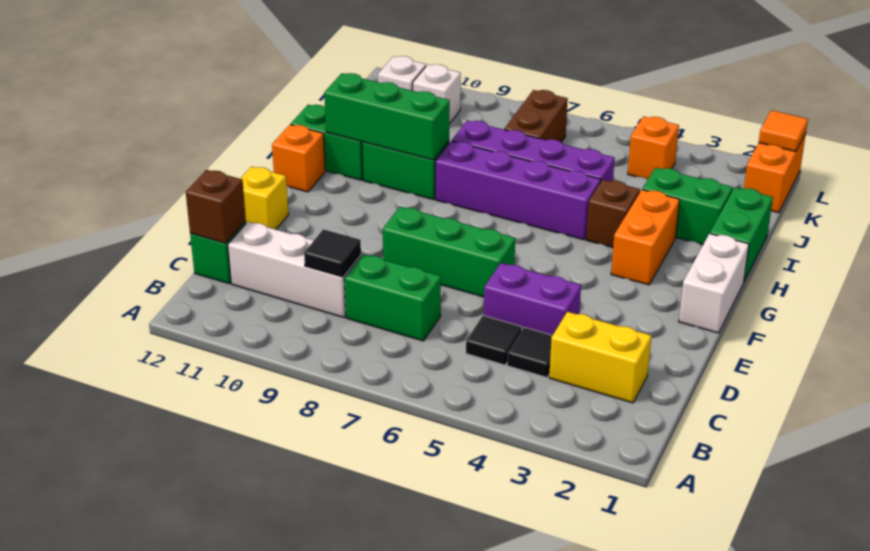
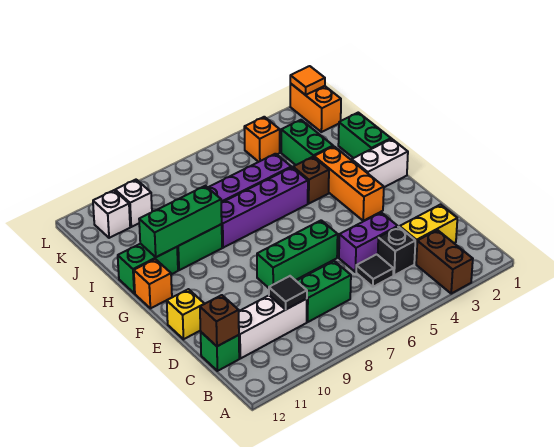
black tile C4 level 1 -> black brick C4 level 1
white brick F1:G1 level 1 -> white brick G1:G2 level 1
orange brick G3:H3 level 1 -> orange brick F3:H3 level 1
green brick I2:I3 level 1 -> green brick I3:J3 level 1
brown brick J7:K7 level 1 -> brown brick A3:B3 level 1

